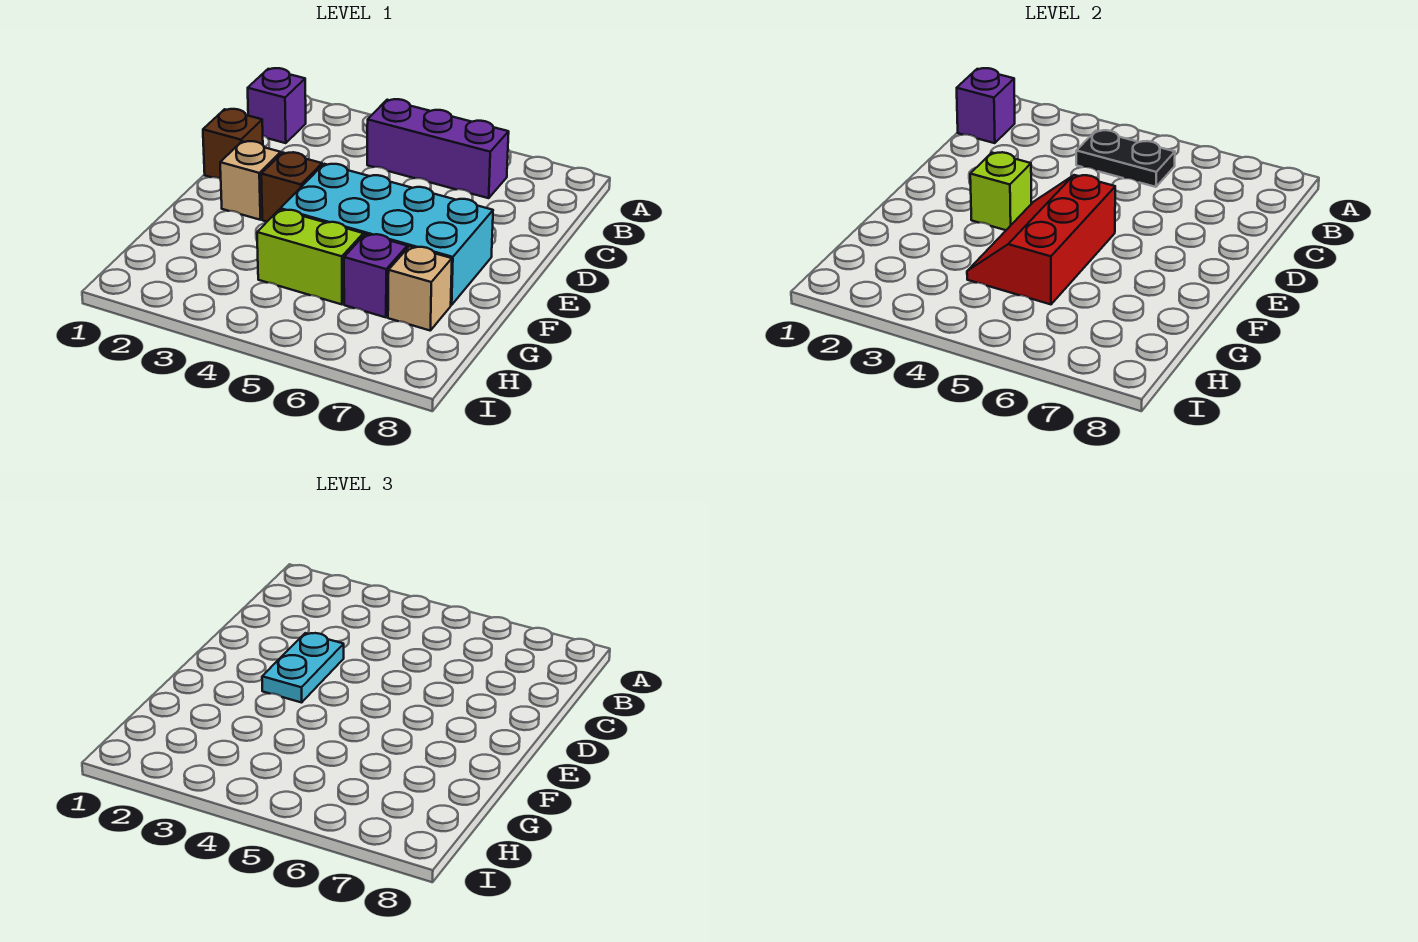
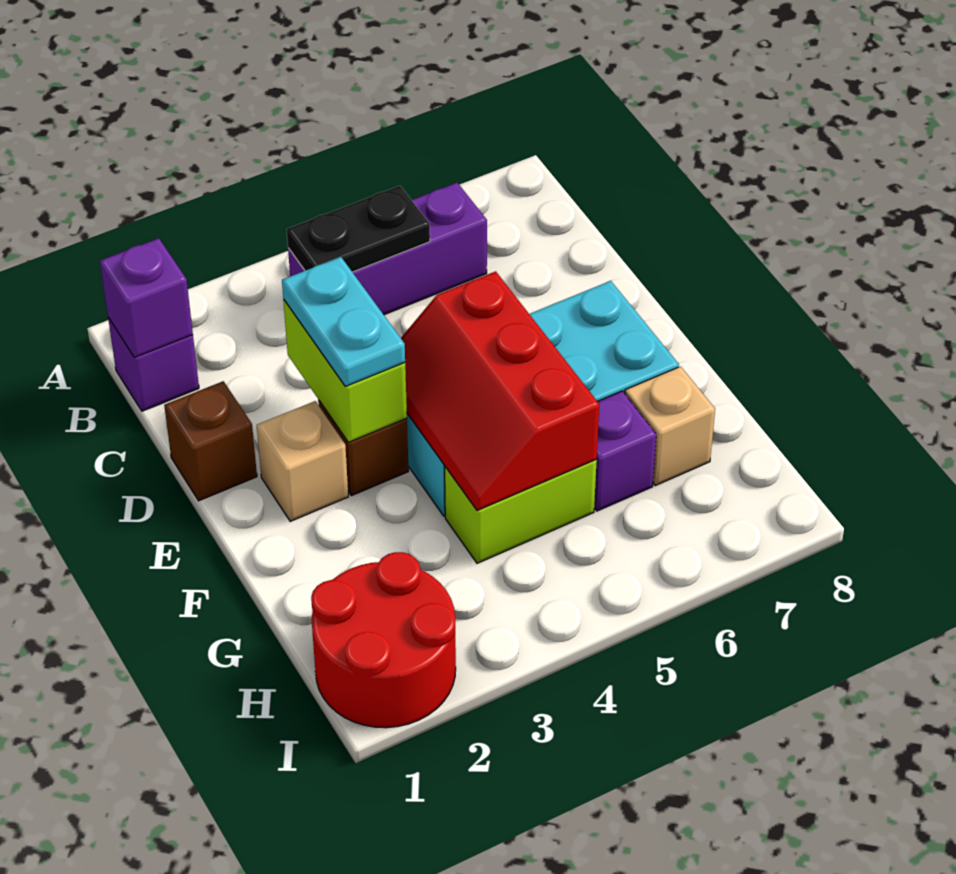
lime brick E3 level 2 -> lime brick D3:E3 level 2
none -> red round brick H1:I2 level 1

